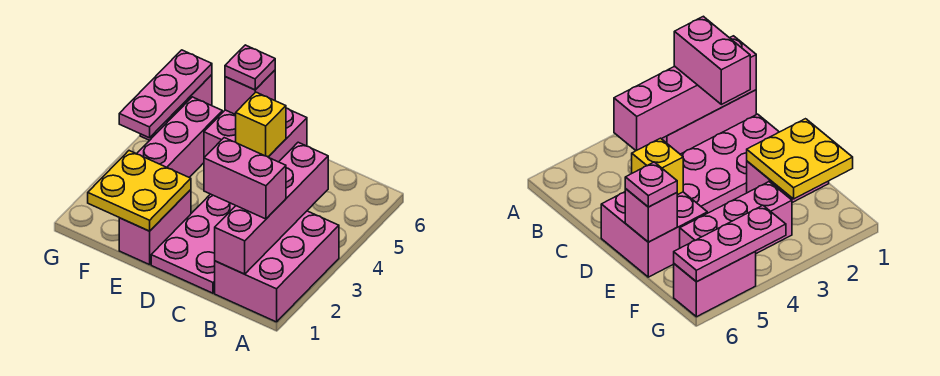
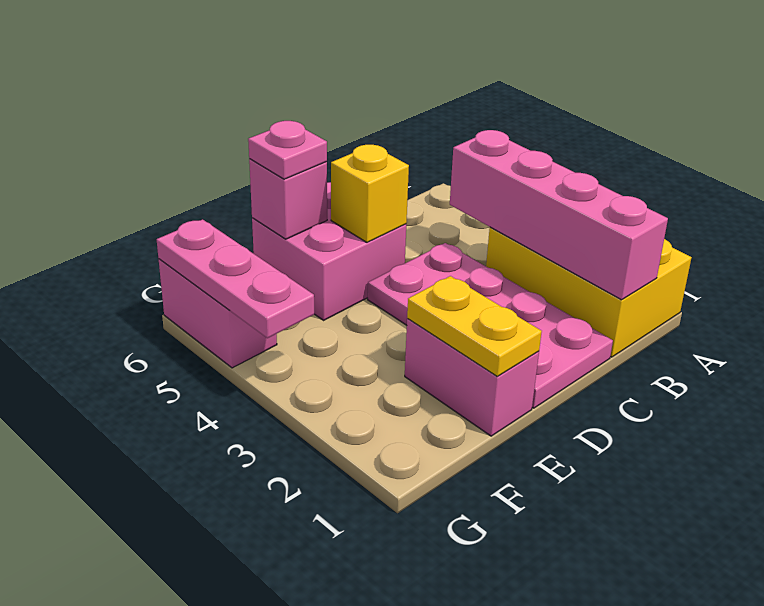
pink brick A1:B3 level 1 -> yellow brick A1:B3 level 1
pink brick B2:C2 level 3 -> none
yellow plate E1:F2 level 2 -> yellow plate E1:E2 level 2
pink brick F3:F5 level 1 -> none

